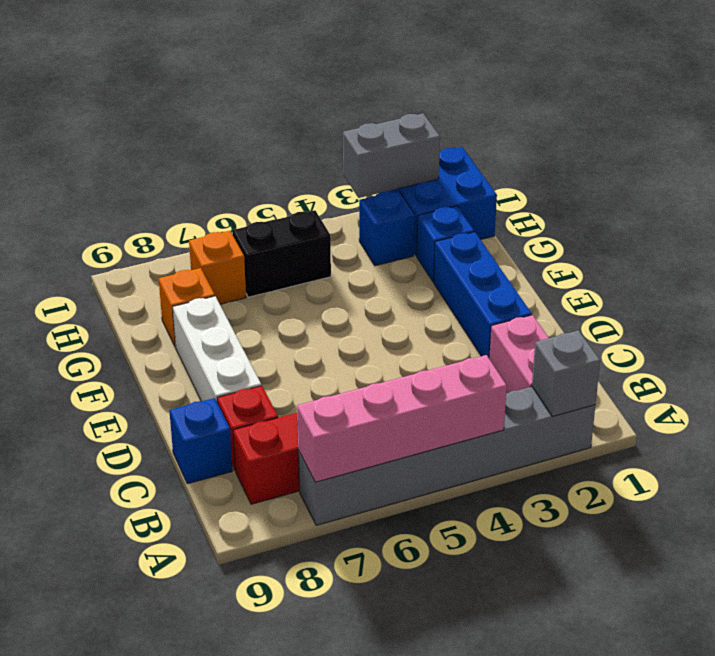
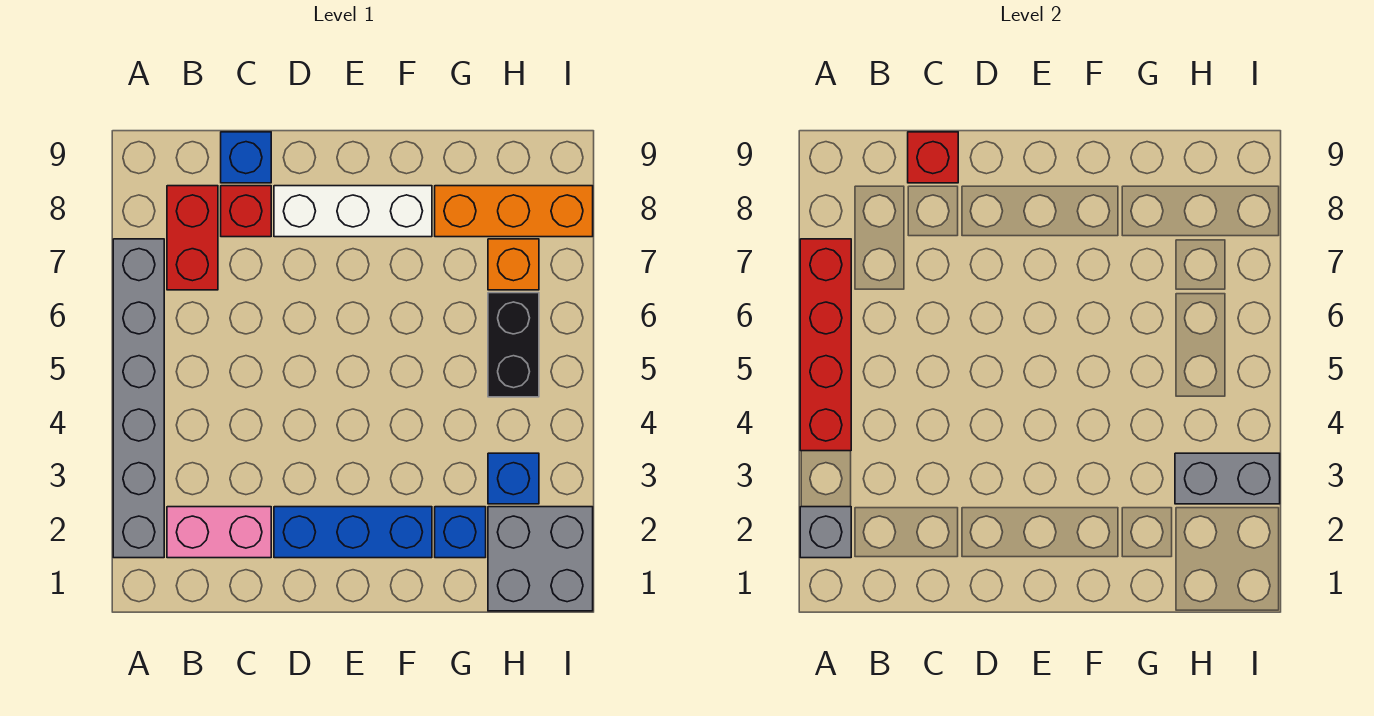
pink brick A4:A7 level 2 -> red brick A4:A7 level 2
none -> red brick C9 level 2
orange brick G8 level 1 -> orange brick G8:I8 level 1
blue brick H1:I2 level 1 -> grey brick H1:I2 level 1
grey brick I2:I3 level 2 -> grey brick H3:I3 level 2

